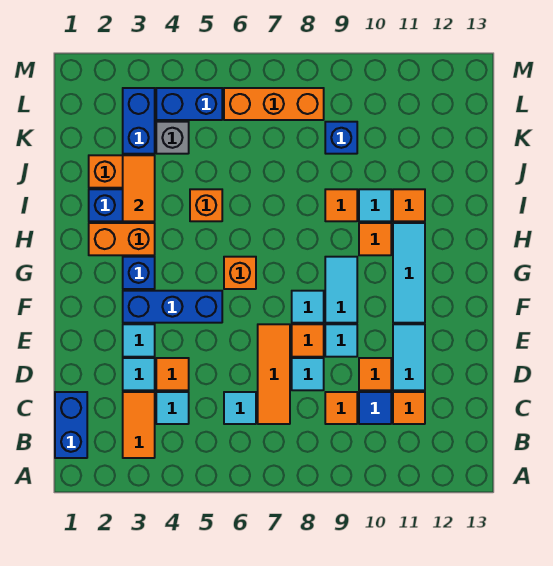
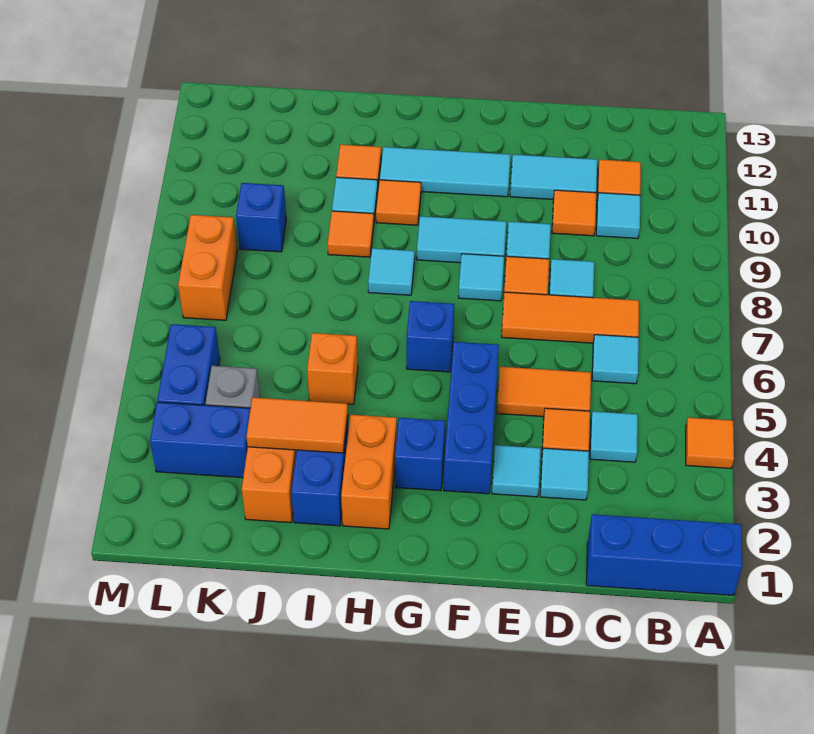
blue brick B1:C1 level 1 -> blue brick A1:C1 level 1
orange tile B3:C3 level 1 -> orange tile D5:E5 level 1
orange tile C9 level 1 -> orange tile A4 level 1
blue tile C10 level 1 -> cyan tile C10 level 1
orange brick G6 level 1 -> blue brick G6 level 1
none -> cyan tile H8 level 1
orange brick L6:L8 level 1 -> orange brick L7:L8 level 1

